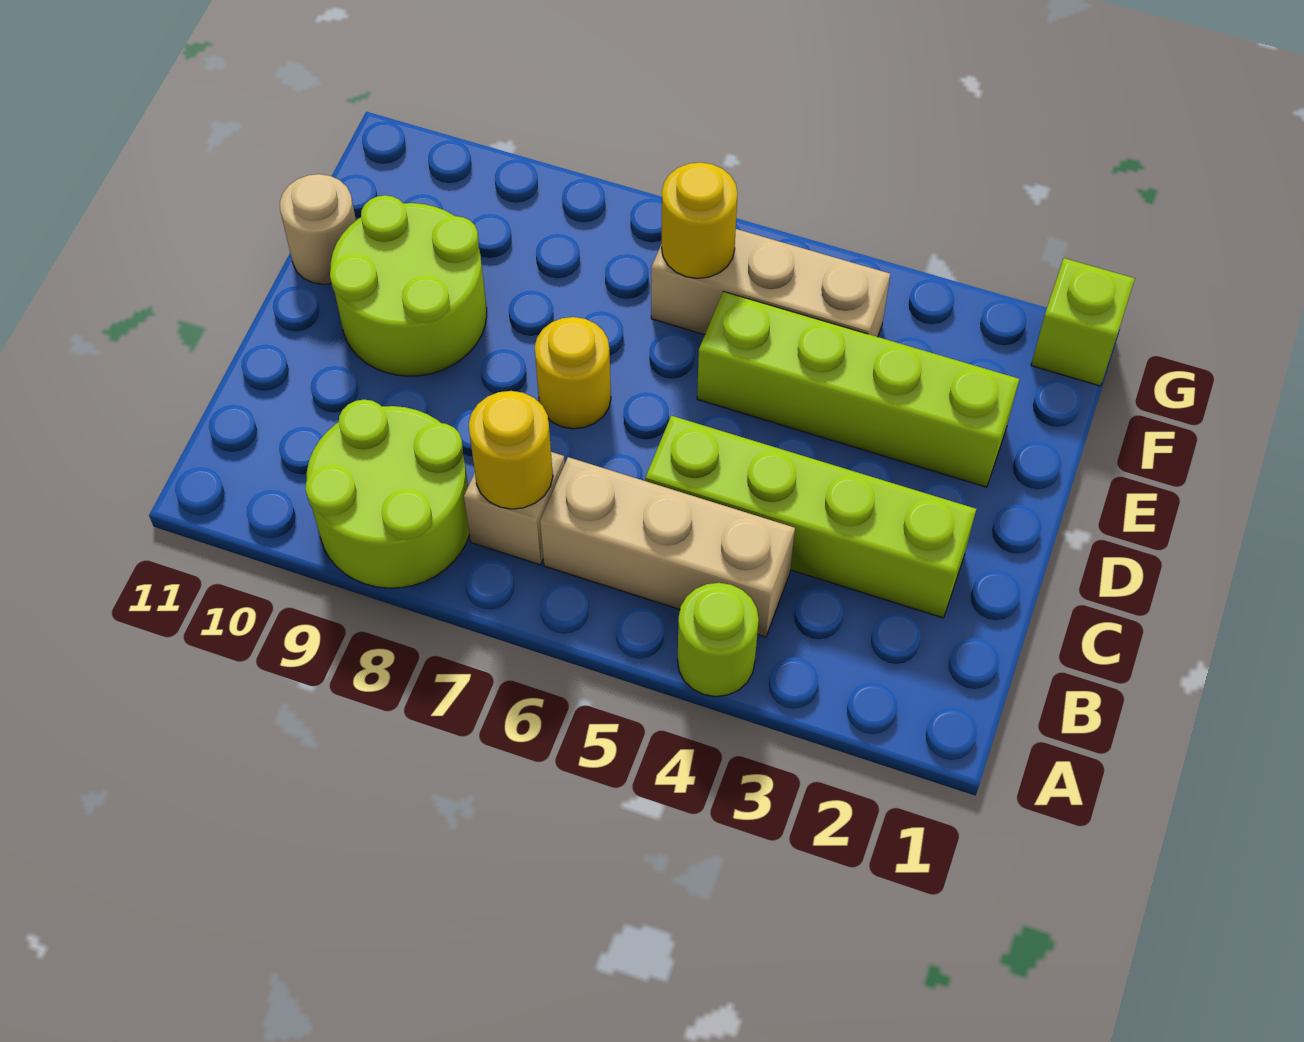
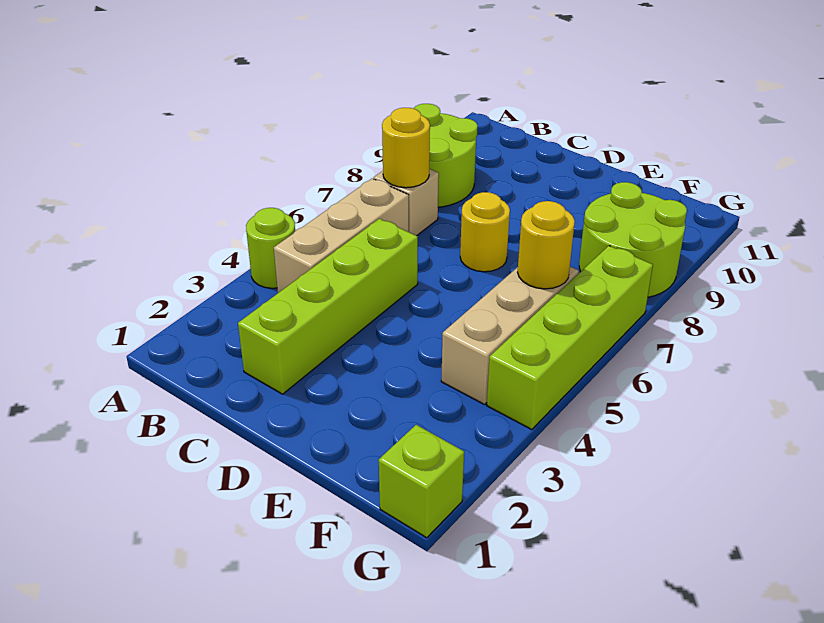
lime round brick D9:E10 level 1 -> lime round brick F8:G9 level 1
lime brick E2:E5 level 1 -> lime brick G4:G7 level 1
tan round brick E11 level 1 -> none

